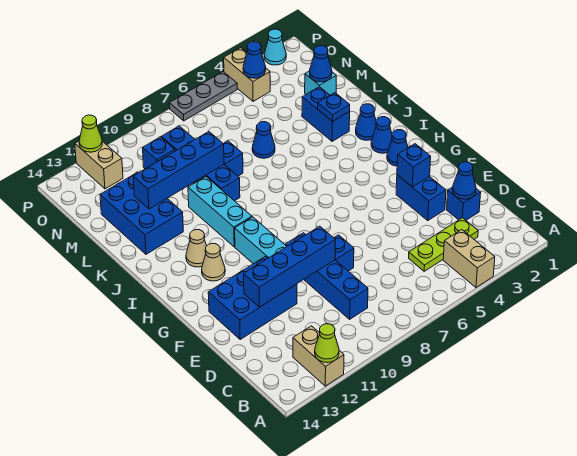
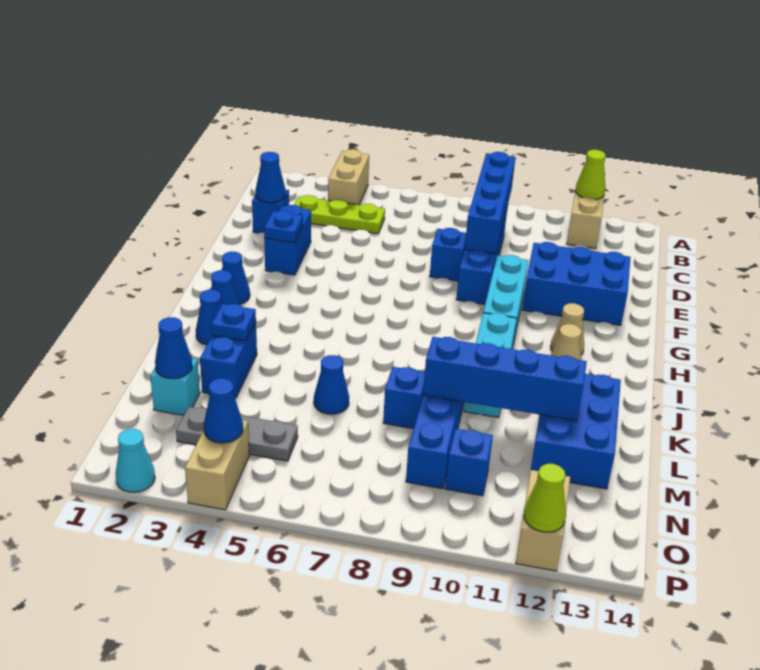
blue brick E9:E12 level 2 -> blue brick B9:E9 level 2
blue brick F3 level 2 -> blue plate F3 level 2
grey plate P5:P7 level 1 -> grey plate N3:N5 level 1

